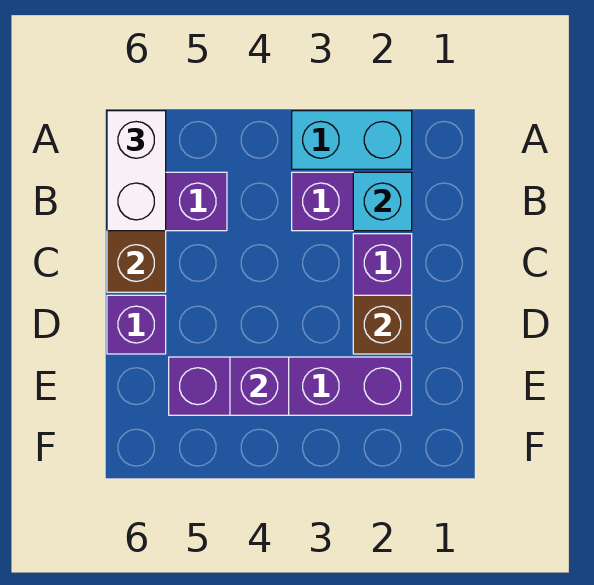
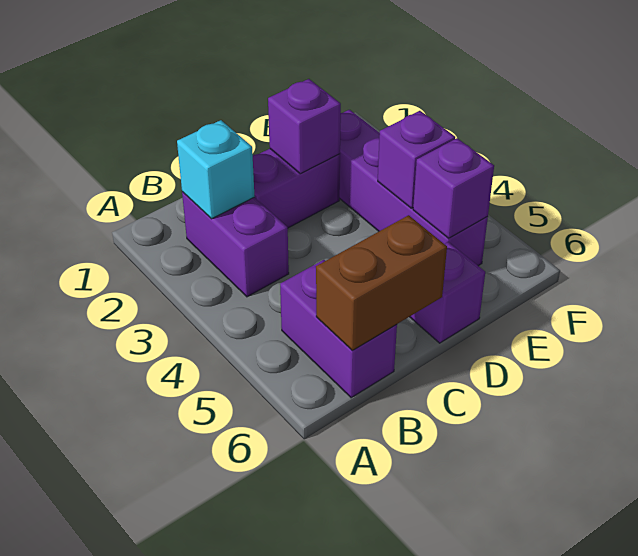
cyan brick A2:A3 level 1 -> none
white brick A6:B6 level 3 -> none
brown brick D2 level 2 -> purple brick D2 level 2
none -> purple brick E5 level 2

